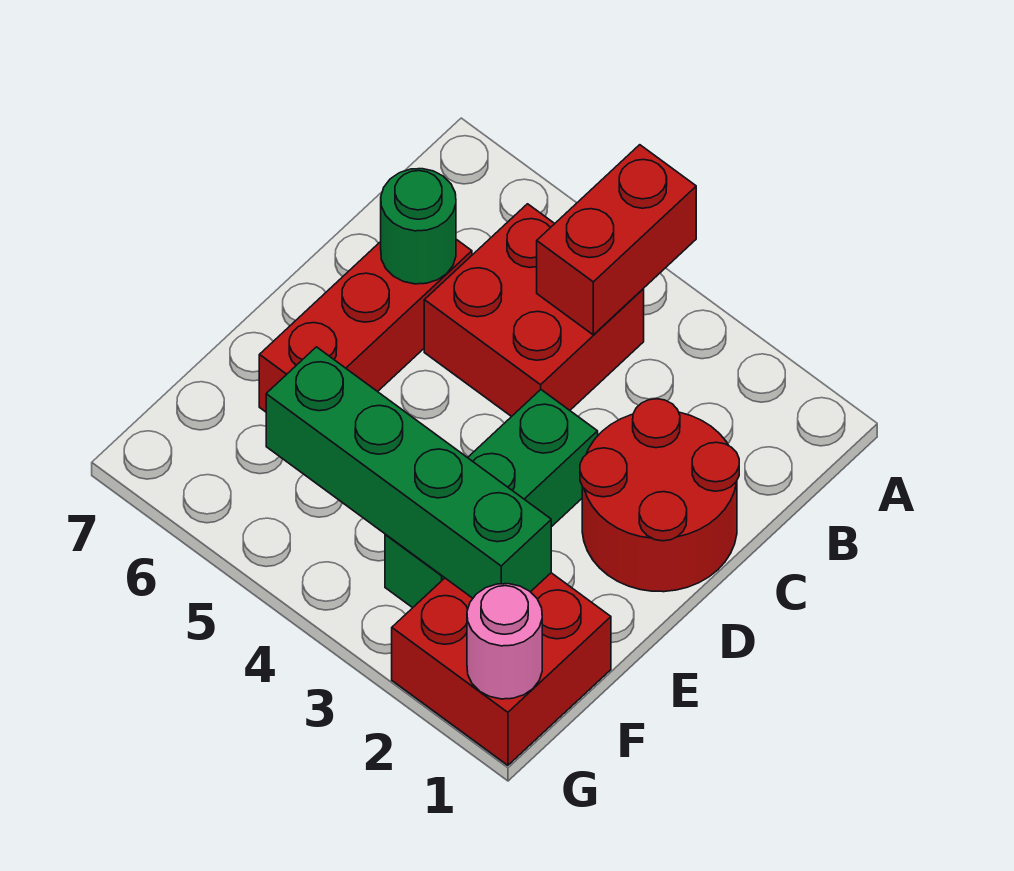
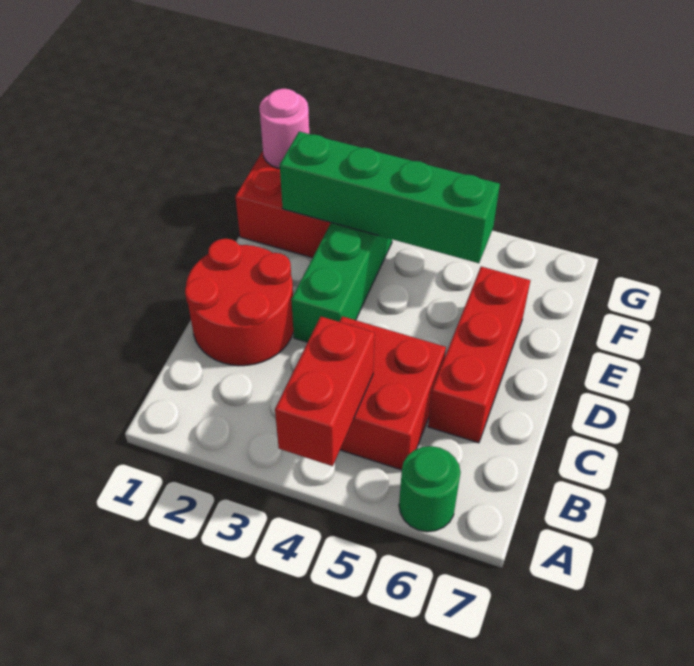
green round brick C6 level 2 -> green round brick A6 level 1

